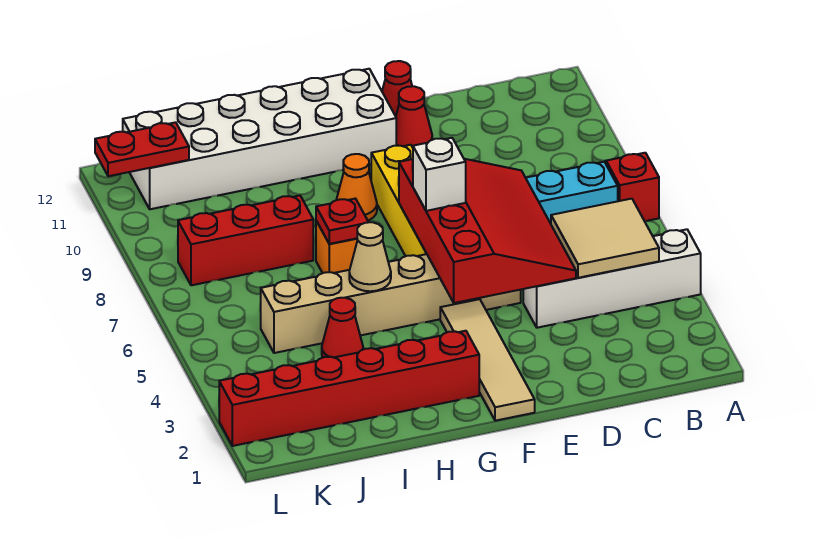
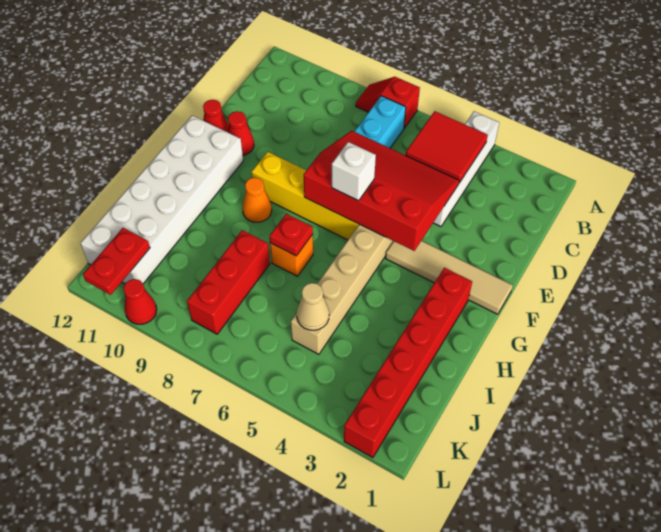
tan tile B4:C5 level 2 -> red tile B4:C5 level 2
tan cone H5 level 2 -> tan cone J5 level 2
red cone I4 level 1 -> red cone L10 level 1

